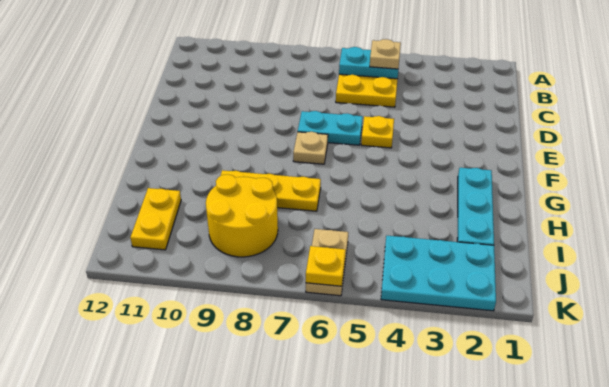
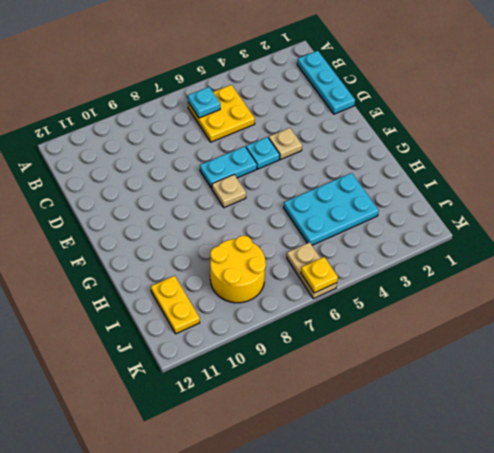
cyan plate B5:B6 level 2 -> cyan plate B6 level 2
tan plate B5 level 3 -> tan plate E4 level 1
yellow plate E5 level 1 -> cyan plate E5 level 1
cyan plate G2:I2 level 1 -> cyan plate B1:D1 level 1
yellow plate H7:H9 level 1 -> none
cyan plate J2:K4 level 1 -> cyan plate H3:I5 level 1

